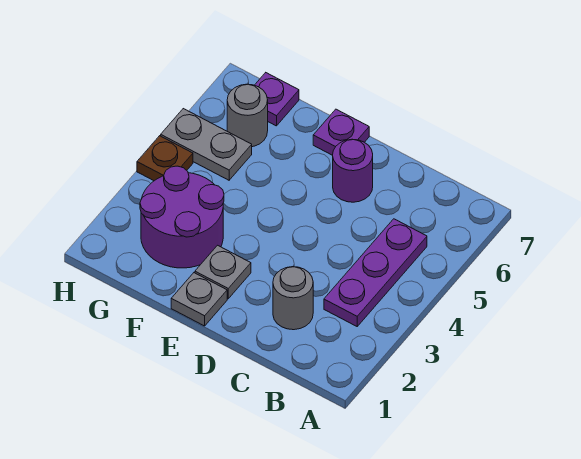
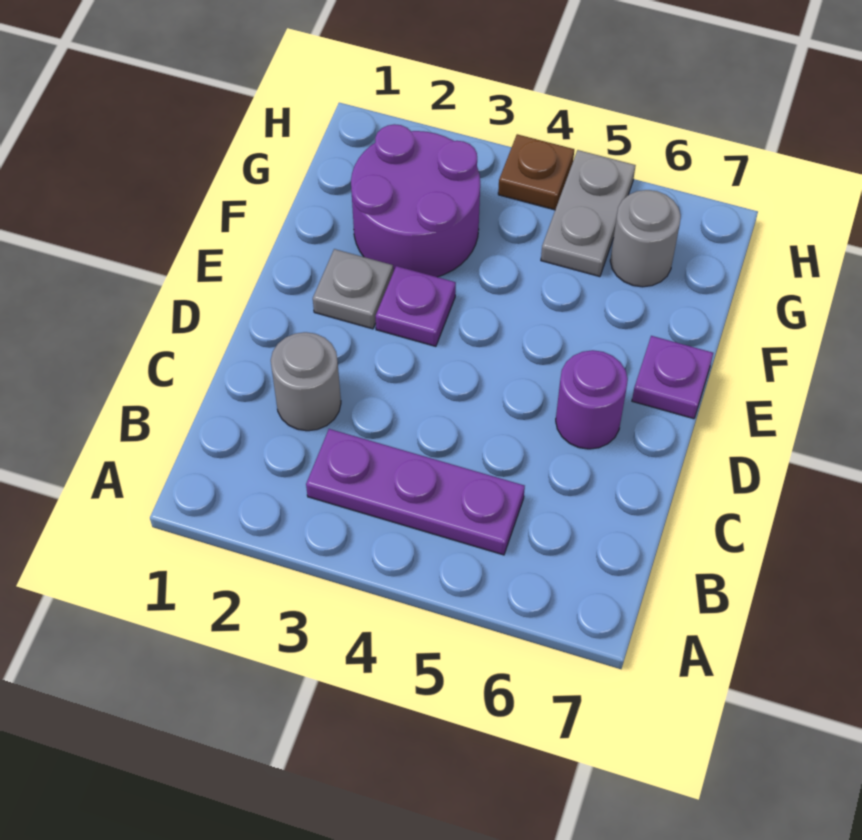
grey plate E1 level 1 -> none
purple plate G7 level 1 -> purple plate E3 level 1

